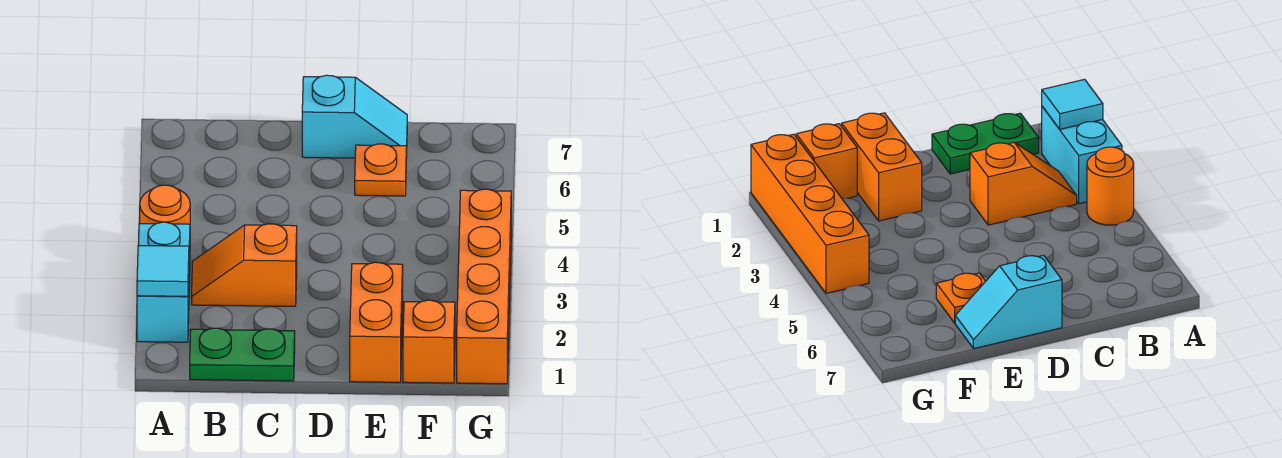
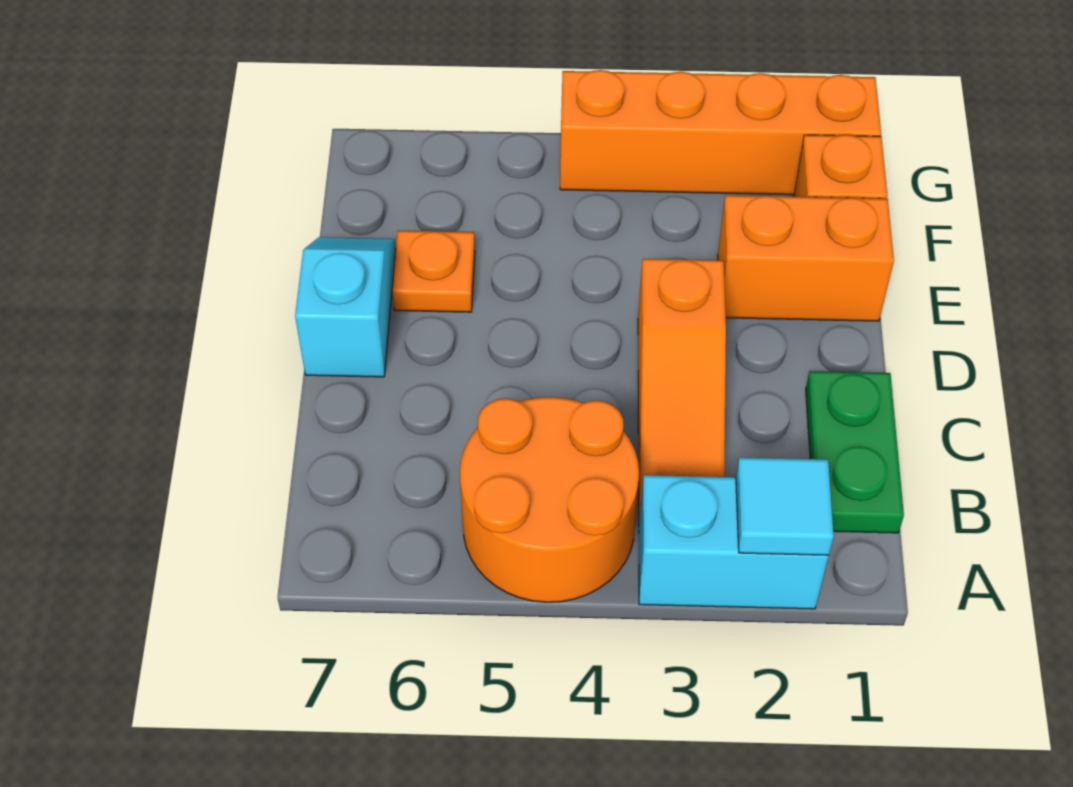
orange round brick A4 level 1 -> orange round brick A4:B5 level 1
orange slope B3:C3 level 1 top C -> orange slope B3:D3 level 1 top D

